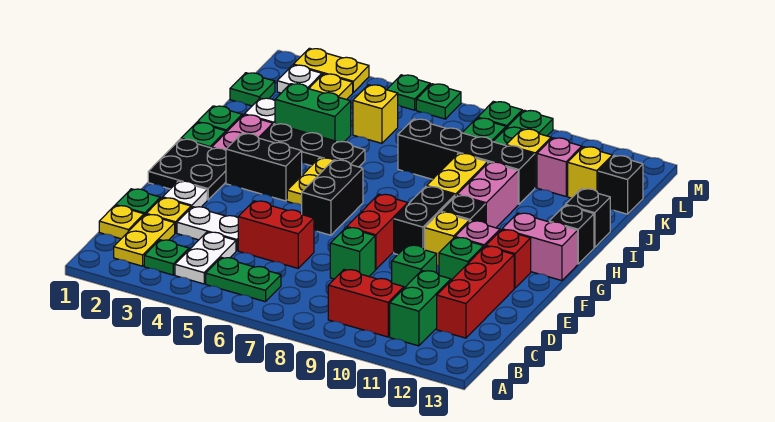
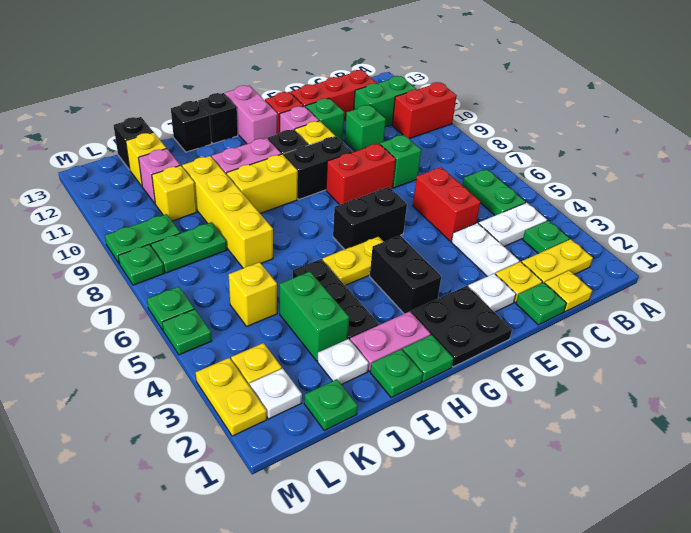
red brick B9:B10 level 1 -> red brick A10:B10 level 1
black brick J7:J10 level 1 -> yellow brick J7:J10 level 1

